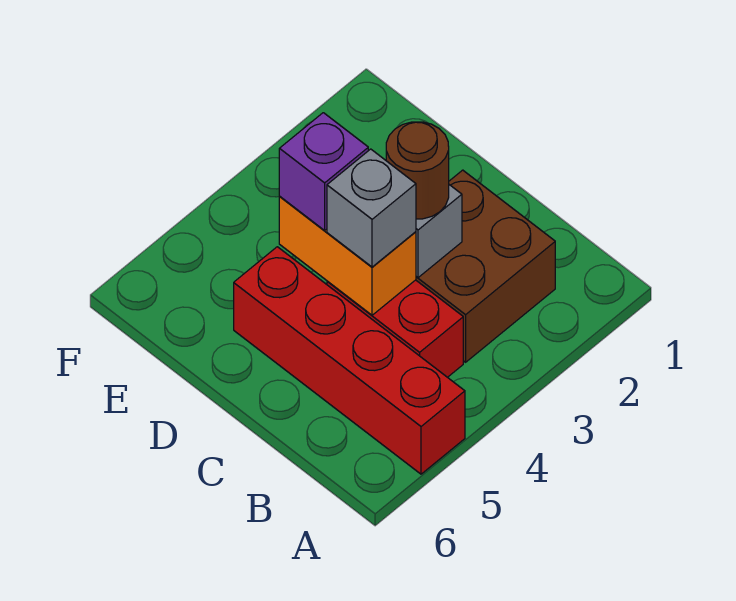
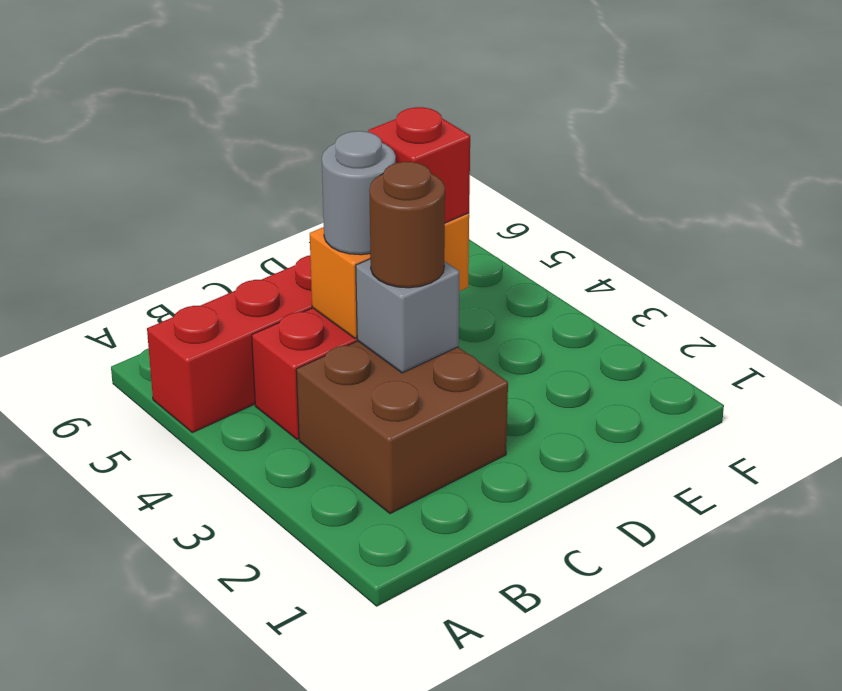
grey brick C4 level 3 -> grey round brick C4 level 3
purple brick D4 level 3 -> red brick D4 level 3

